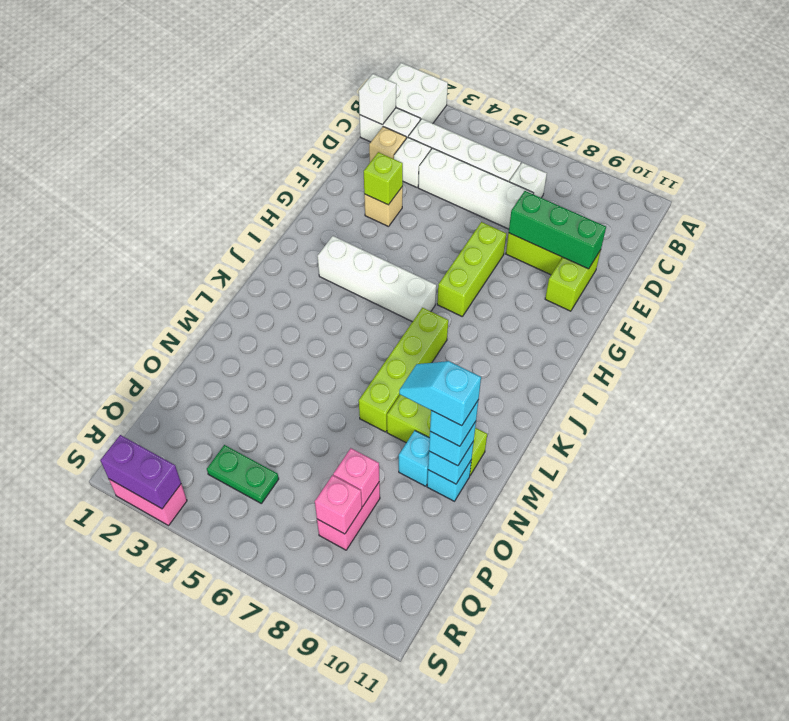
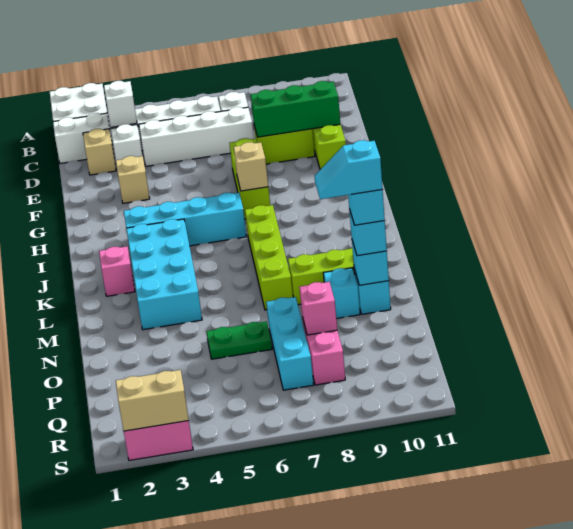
white brick C1 level 2 -> white brick C3 level 2
lime brick F3 level 2 -> none
none -> tan brick H7 level 2
white brick I3:I6 level 1 -> cyan brick I3:I6 level 1
none -> cyan brick J3:M4 level 1
none -> cyan brick O7:Q7 level 1
green plate Q4:Q5 level 1 -> green plate O5:O6 level 1
pink brick Q8 level 2 -> pink brick K2 level 1
purple brick S2:S3 level 2 -> tan brick S2:S3 level 2

